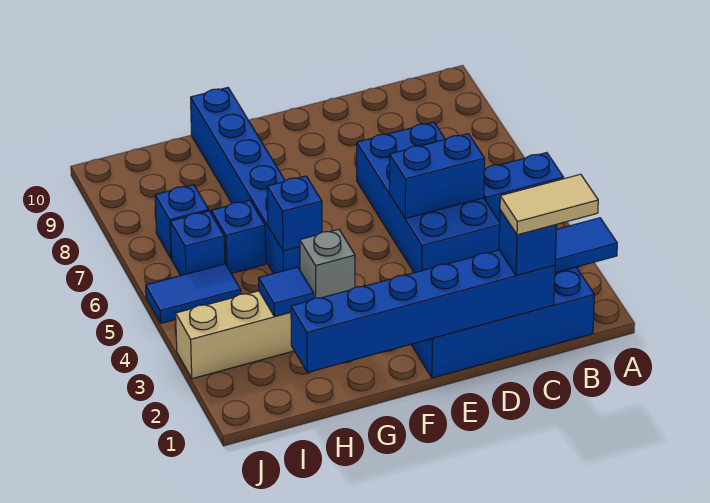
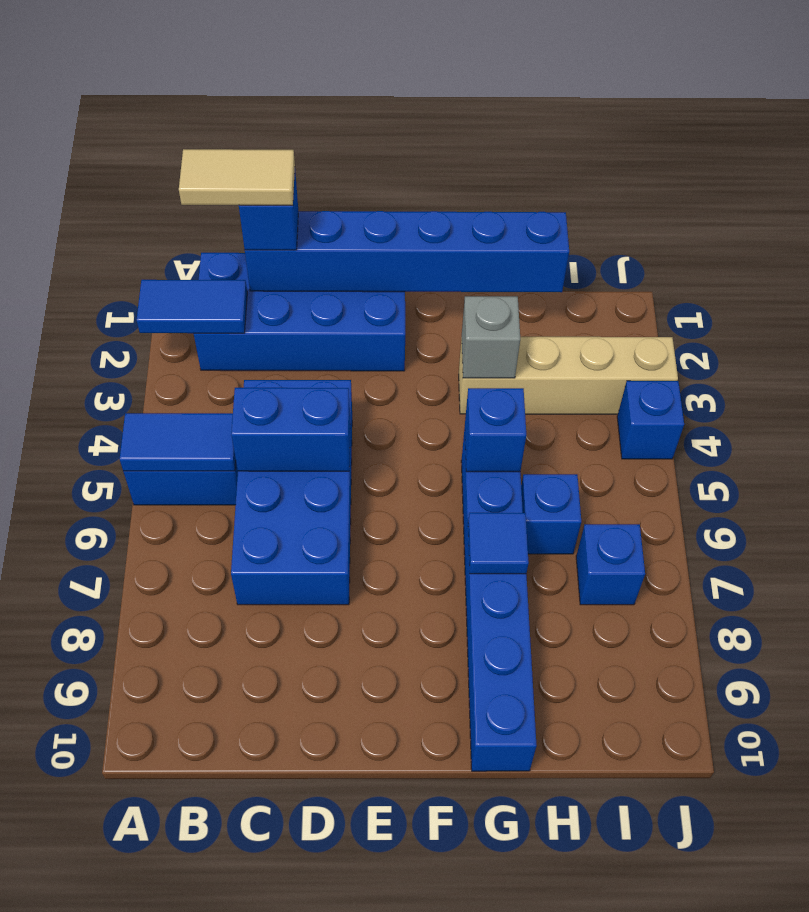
blue tile H3 level 2 -> blue tile G7 level 2
blue tile I5:J5 level 1 -> blue tile A5:B5 level 2
blue brick I6 level 1 -> blue brick J4 level 1

